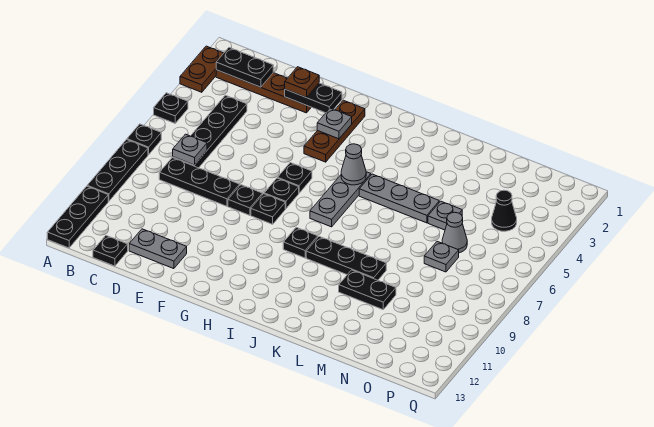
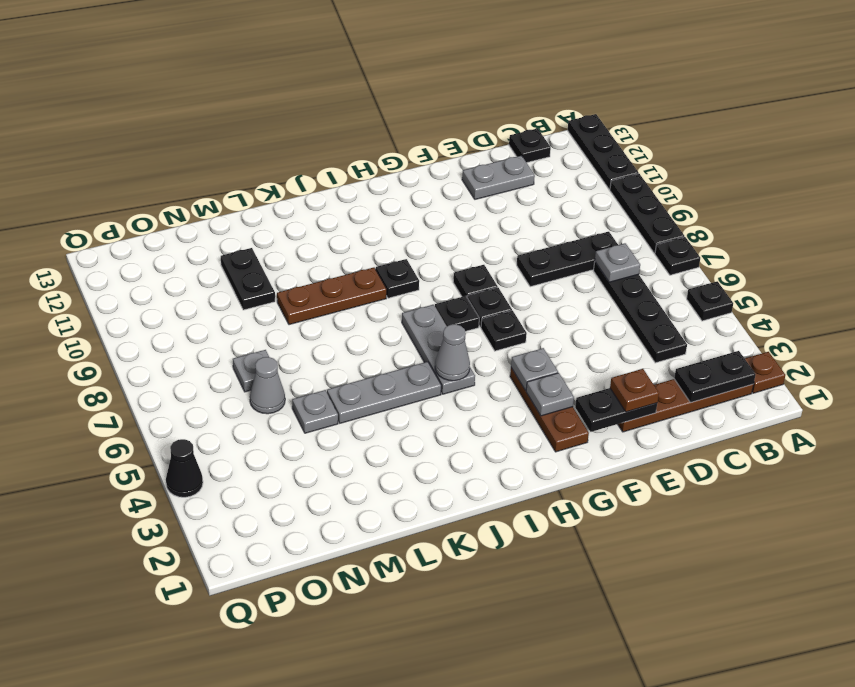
brown plate A2:A3 level 1 -> brown plate A2 level 1
black plate F8 level 1 -> black plate H7 level 1
none -> grey plate G4 level 2
black plate J9:L9 level 1 -> brown plate J9:L9 level 1
black plate L10:M10 level 1 -> black plate M10:M11 level 1
black cone O4 level 1 -> black cone Q4 level 1

